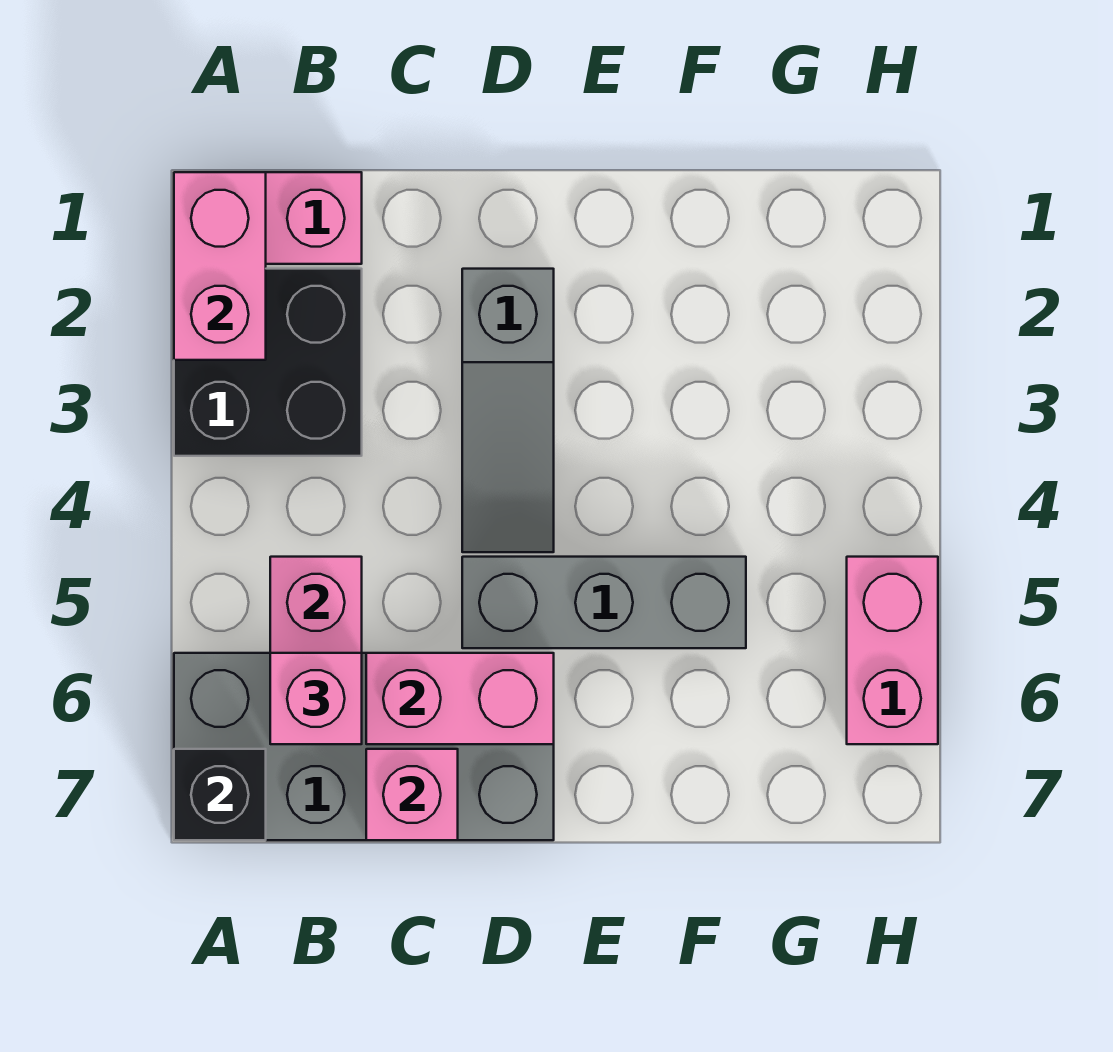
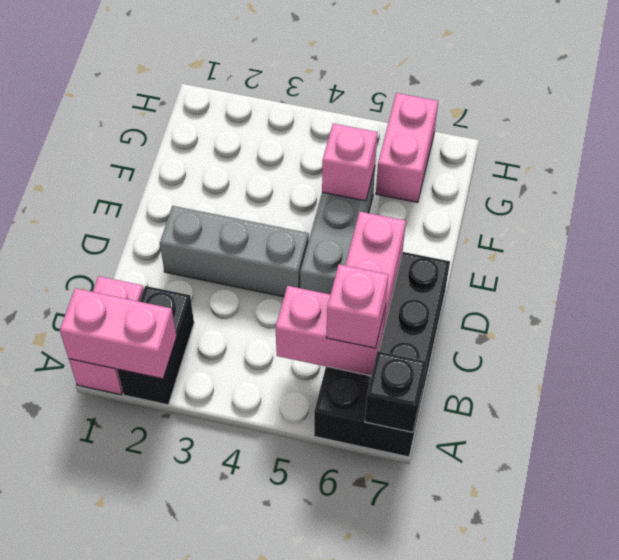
black brick A2:B3 level 1 -> black brick A2:B2 level 1
grey brick A6:D7 level 1 -> black brick A6:D7 level 1
pink brick C7 level 2 -> pink brick F5 level 2
grey slope D2:D4 level 1 top 2 -> grey brick D2:D4 level 1
pink brick H5:H6 level 1 -> pink brick G6:H6 level 1

